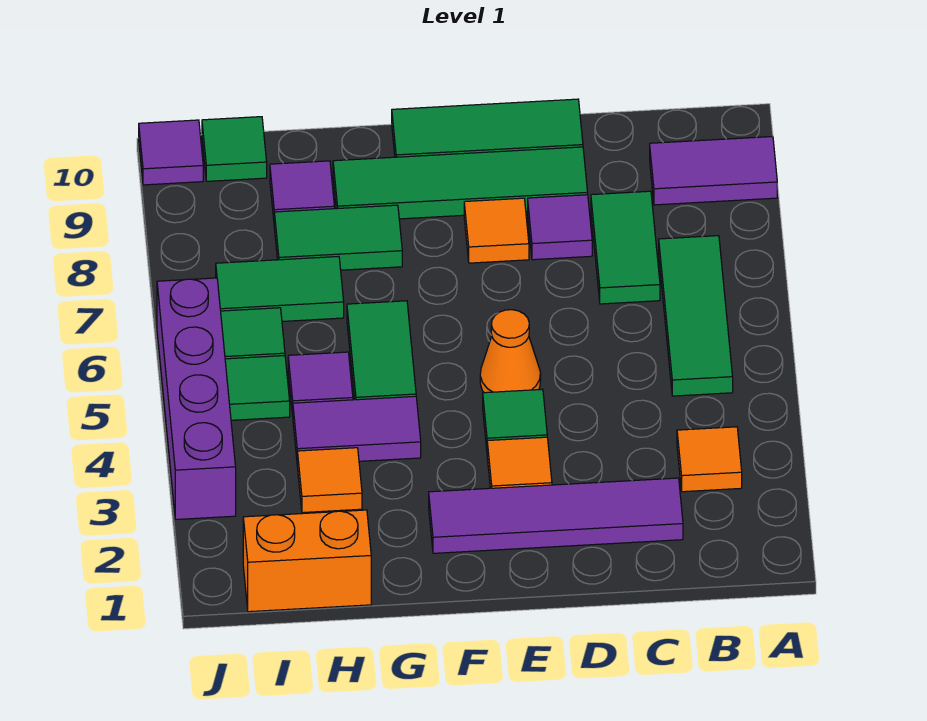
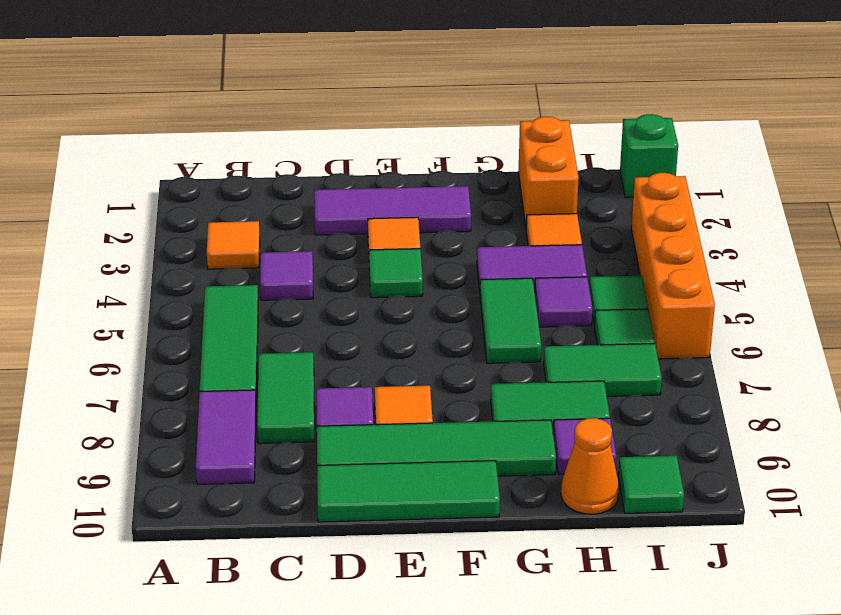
purple tile A9:B9 level 1 -> purple tile B8:B9 level 1
purple tile C2:F2 level 1 -> purple tile D2:F2 level 1
orange cone E5 level 1 -> orange cone H10 level 1
orange brick H1:I1 level 1 -> orange brick H1:H2 level 1
none -> green brick J1 level 1
purple brick J3:J6 level 1 -> orange brick J3:J6 level 1
purple tile J10 level 1 -> purple tile C4 level 1

